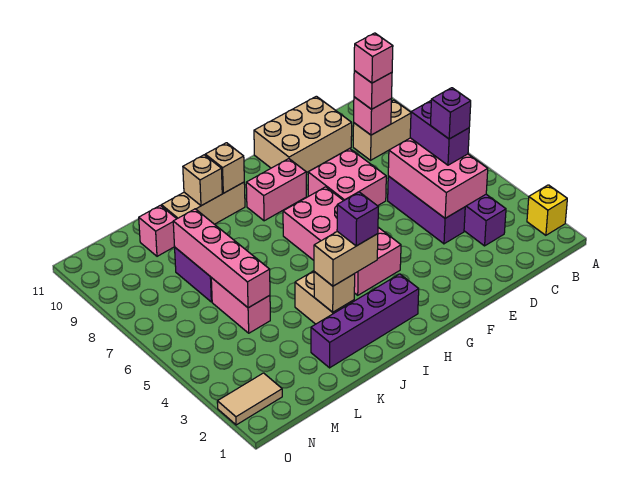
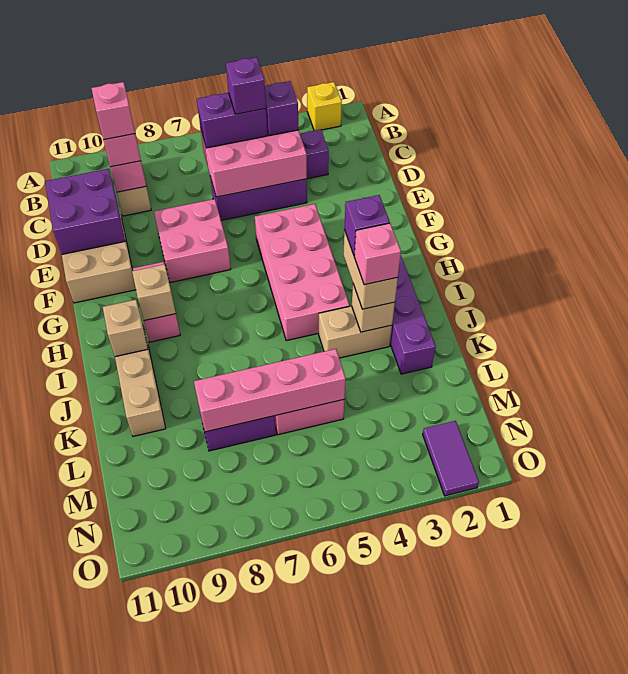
none -> purple brick C4 level 3
none -> purple brick D10:E11 level 2
pink brick G4:H7 level 1 -> pink brick F4:I5 level 1
tan brick J10 level 2 -> tan brick H9 level 2
pink brick L10 level 1 -> pink brick J3 level 4
tan tile N2:O2 level 1 -> purple tile N2:O2 level 1

